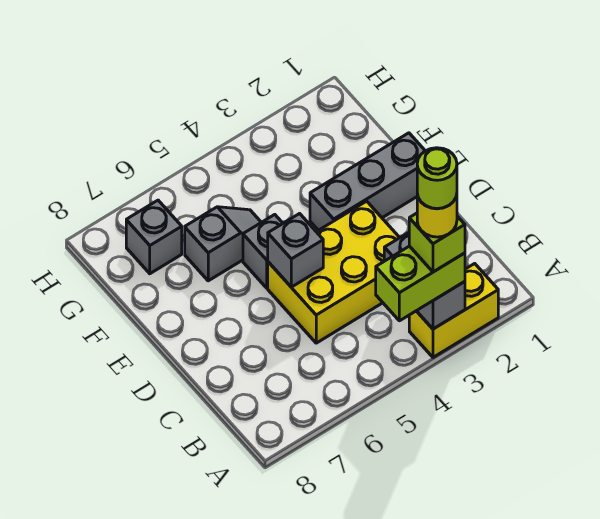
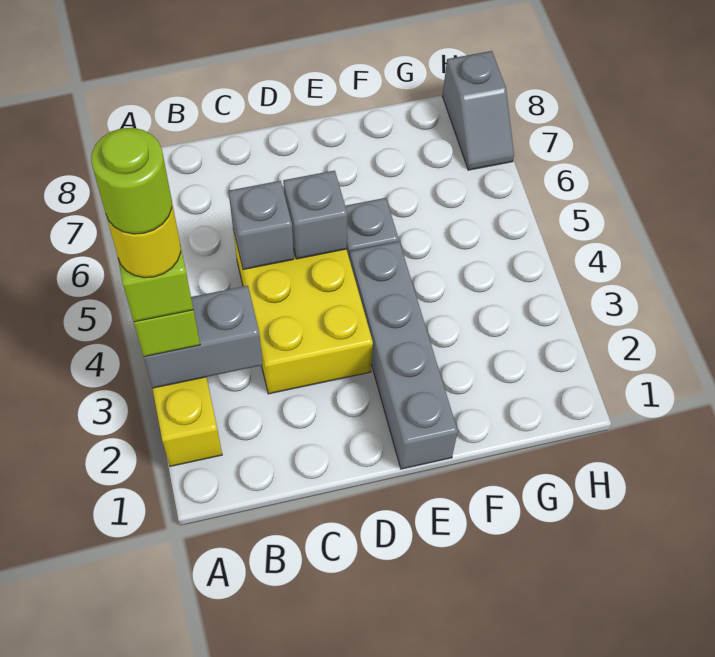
grey brick E1:E3 level 1 -> grey brick E1:E4 level 1
grey slope F5:F6 level 1 top 6 -> grey slope H7:H8 level 1 top 8
grey brick G7 level 1 -> grey brick C5 level 2

